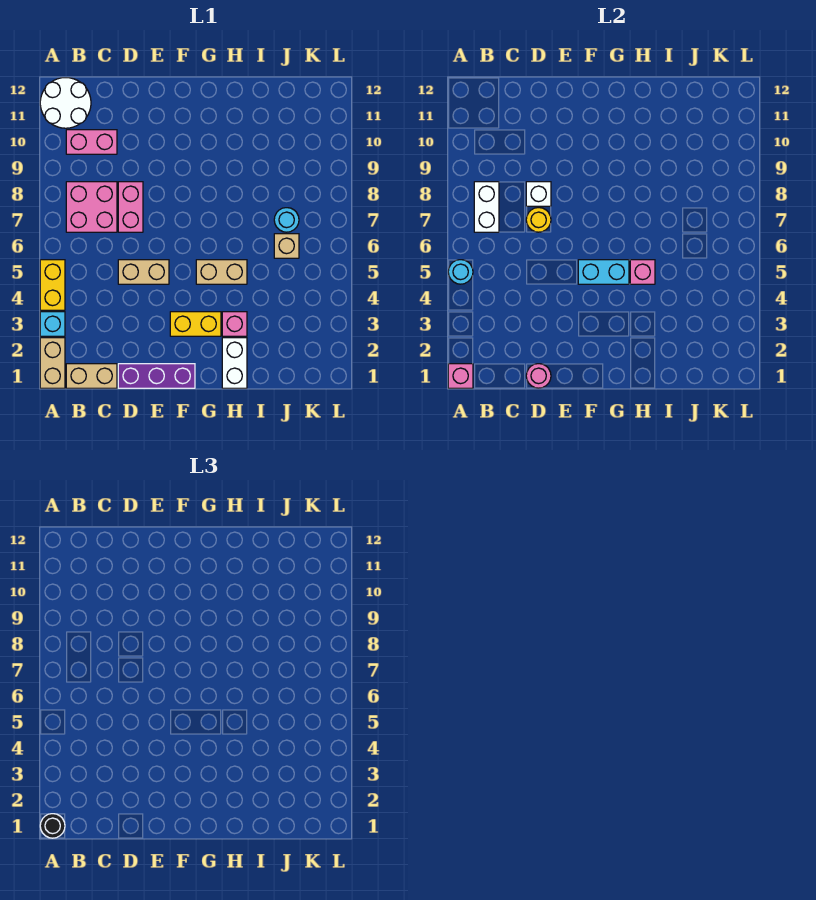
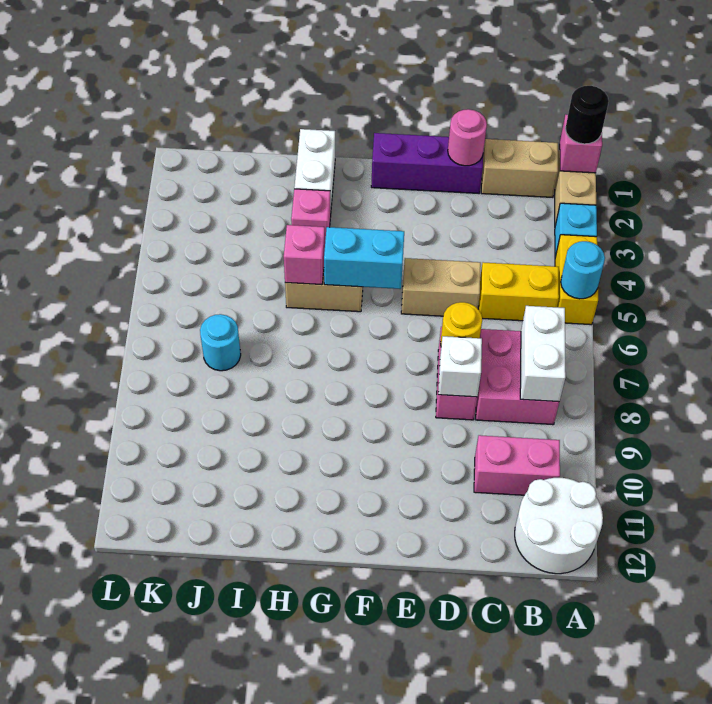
yellow brick F3:G3 level 1 -> yellow brick B5:C5 level 1
tan brick J6 level 1 -> none

